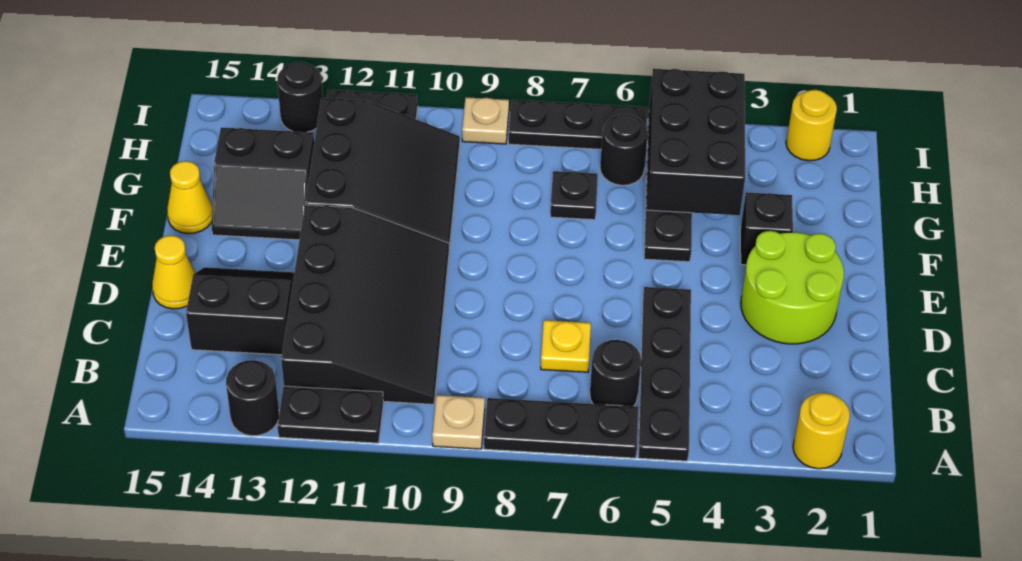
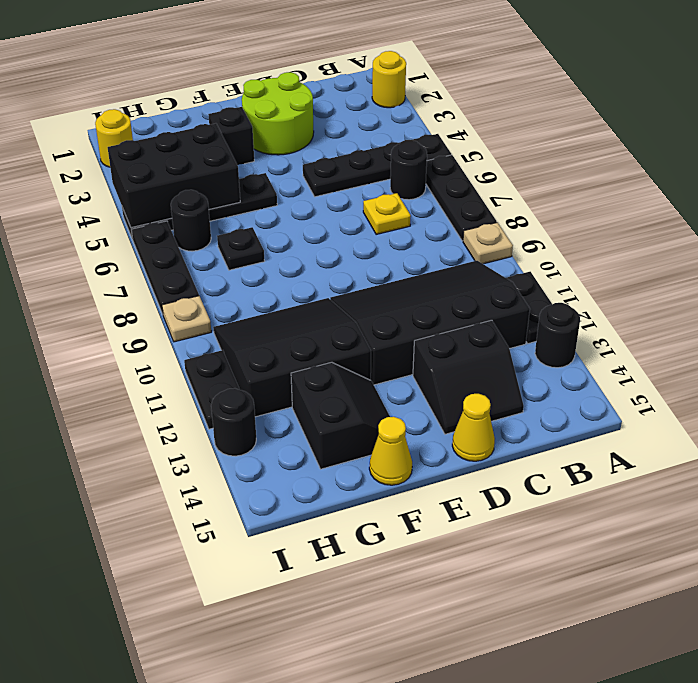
black slope C13:D14 level 1 top C -> black slope C13:D14 level 1 top 13

